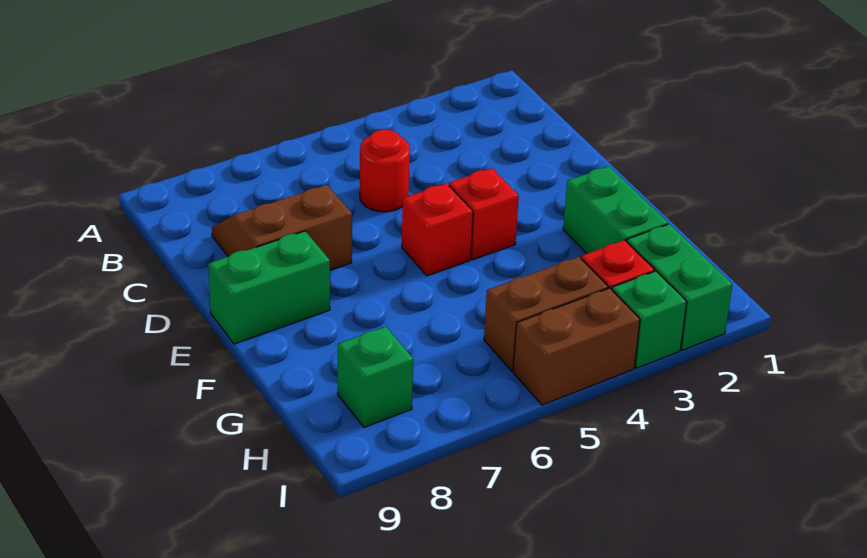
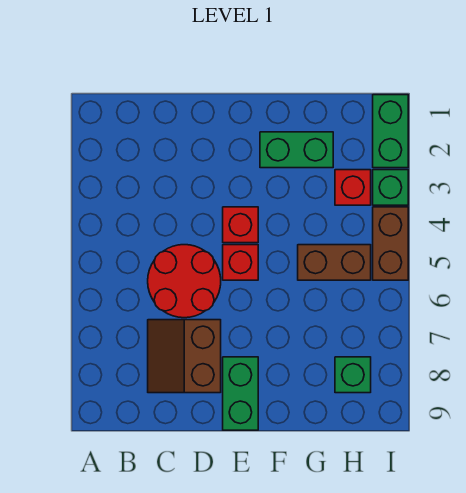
red round brick C5 level 1 -> red round brick C5:D6 level 1
green brick H2:I2 level 1 -> green brick I1:I2 level 1
brown brick H4:H5 level 1 -> brown brick G5:H5 level 1

